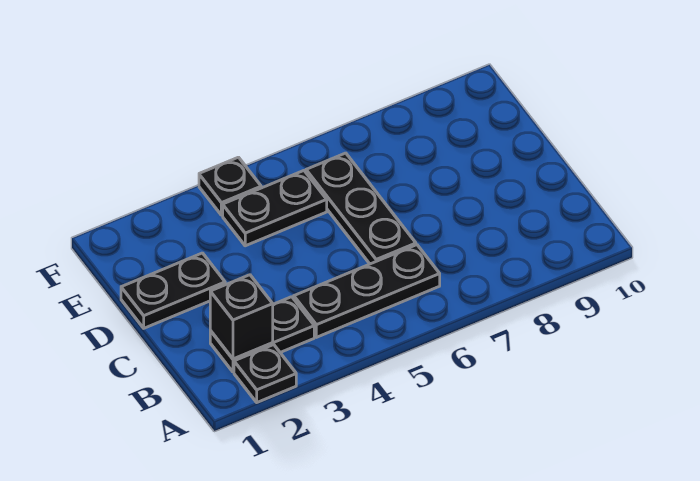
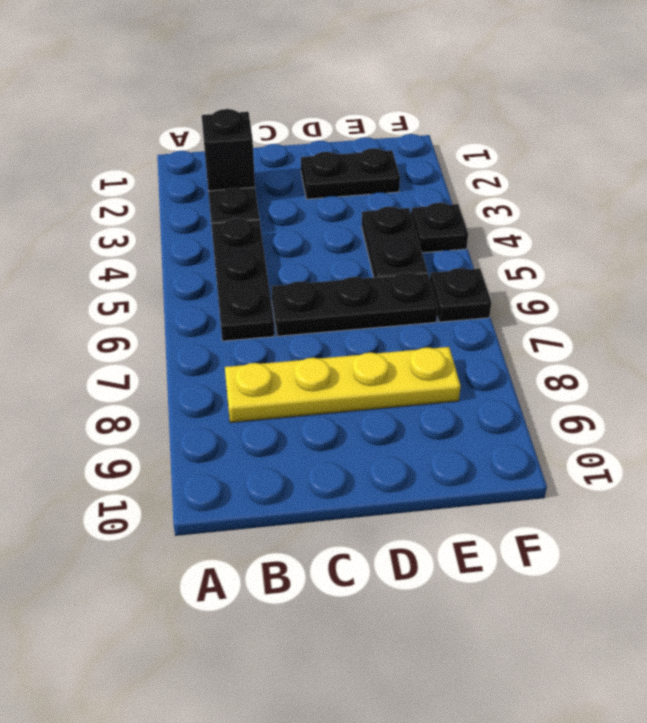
black plate A2 level 1 -> black plate F6 level 1
none -> yellow plate B8:E8 level 1
black plate D1:D2 level 1 -> black plate D2:E2 level 1

